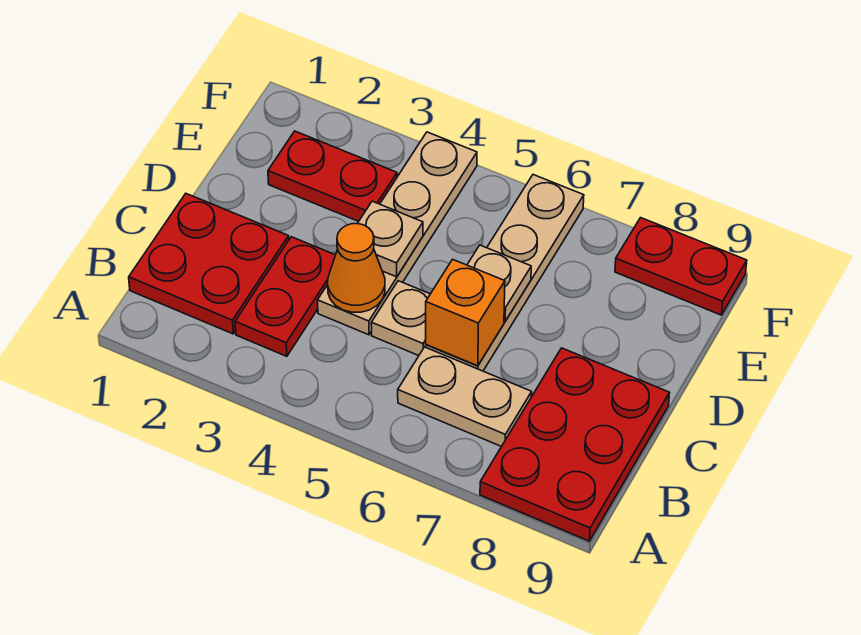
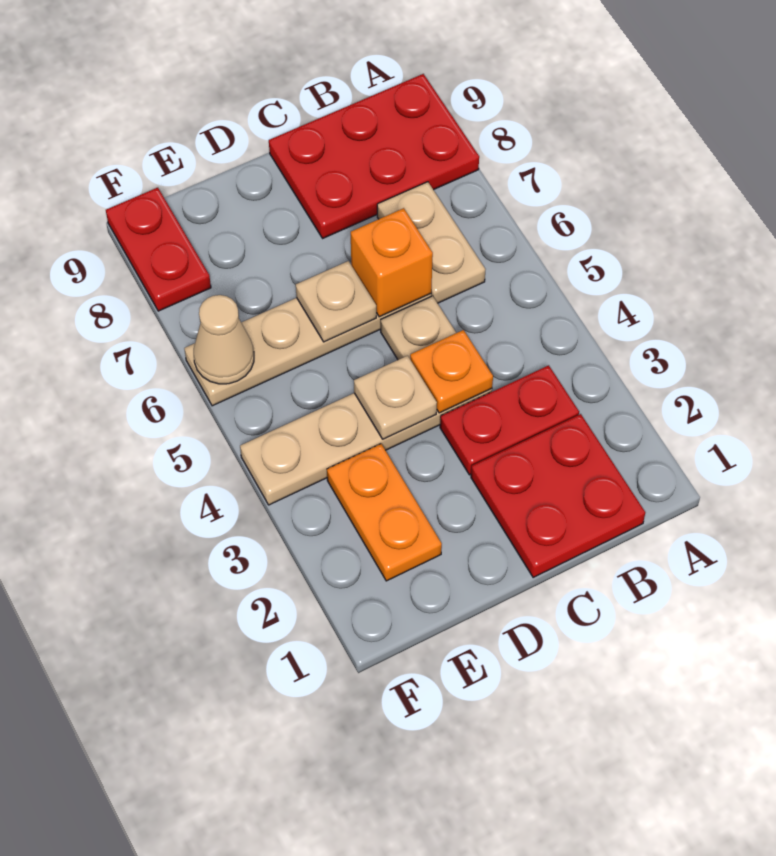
orange cone C4 level 2 -> orange plate C4 level 2
red plate E2:E3 level 1 -> orange plate E2:E3 level 1
none -> tan cone F6 level 2

